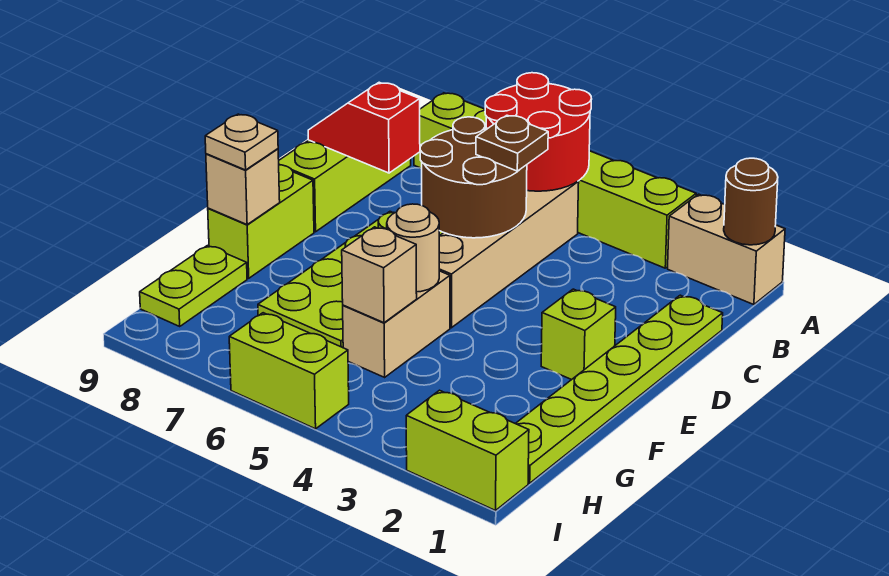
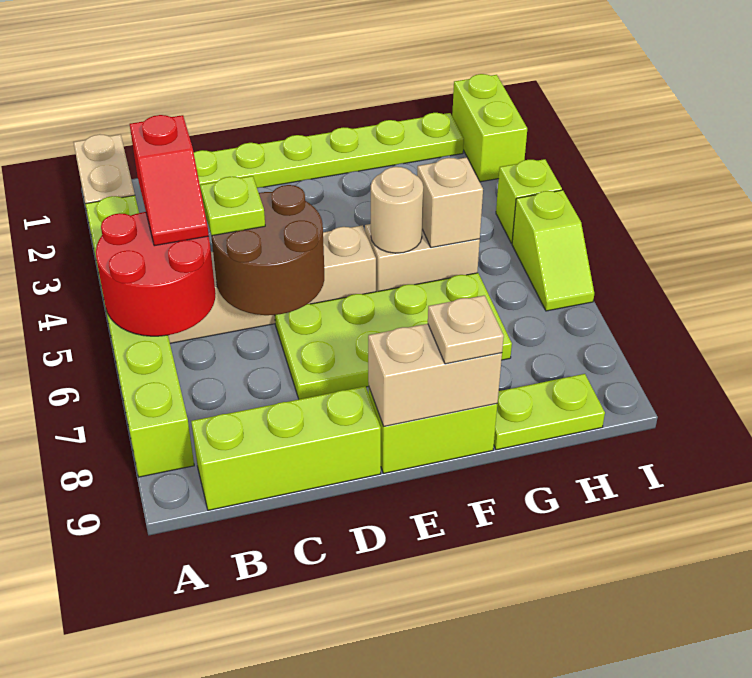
brown round brick A1 level 2 -> none
brown plate C5 level 3 -> lime plate C5 level 3
red slope C8:C9 level 2 top 8 -> red slope B4:B5 level 3 top 4
lime brick E2 level 1 -> lime brick I4 level 1
tan brick F9 level 2 -> tan brick E9:F9 level 2
lime brick I5:I6 level 1 -> lime slope I5:I6 level 1 top 5

